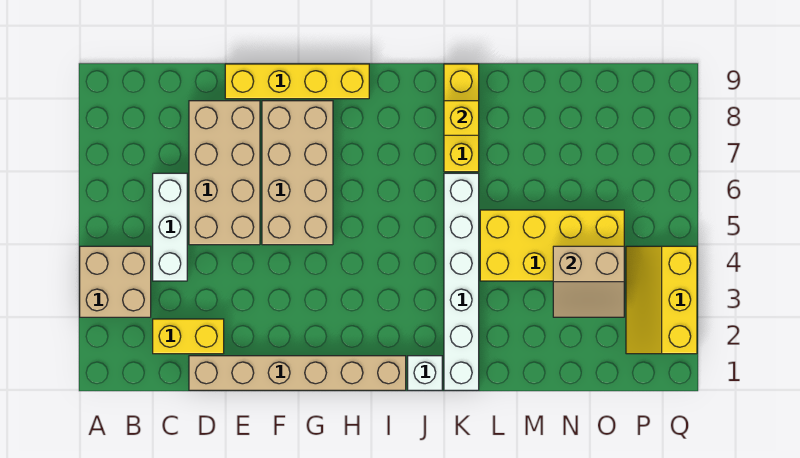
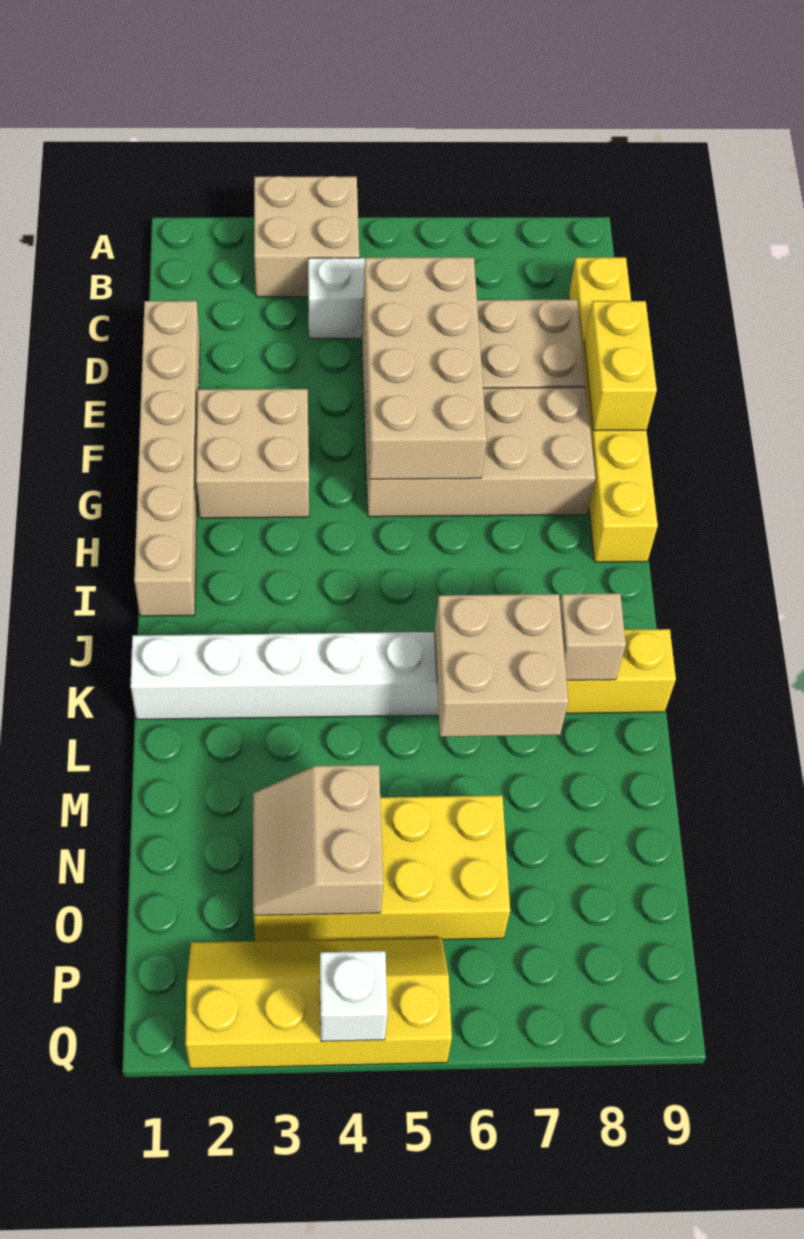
yellow brick C2:D2 level 1 -> yellow brick E9:F9 level 2
none -> tan brick D5:G6 level 2
yellow brick E9:H9 level 1 -> yellow brick C9:H9 level 1
none -> tan brick F2:G3 level 1
white brick J1 level 1 -> white brick Q4 level 2
none -> tan brick K6:L7 level 2
yellow brick K8 level 2 -> tan brick K8 level 2
yellow brick L4:O5 level 1 -> yellow brick N3:O6 level 1
yellow slope P2:Q4 level 1 top Q -> yellow slope P2:Q5 level 1 top Q

